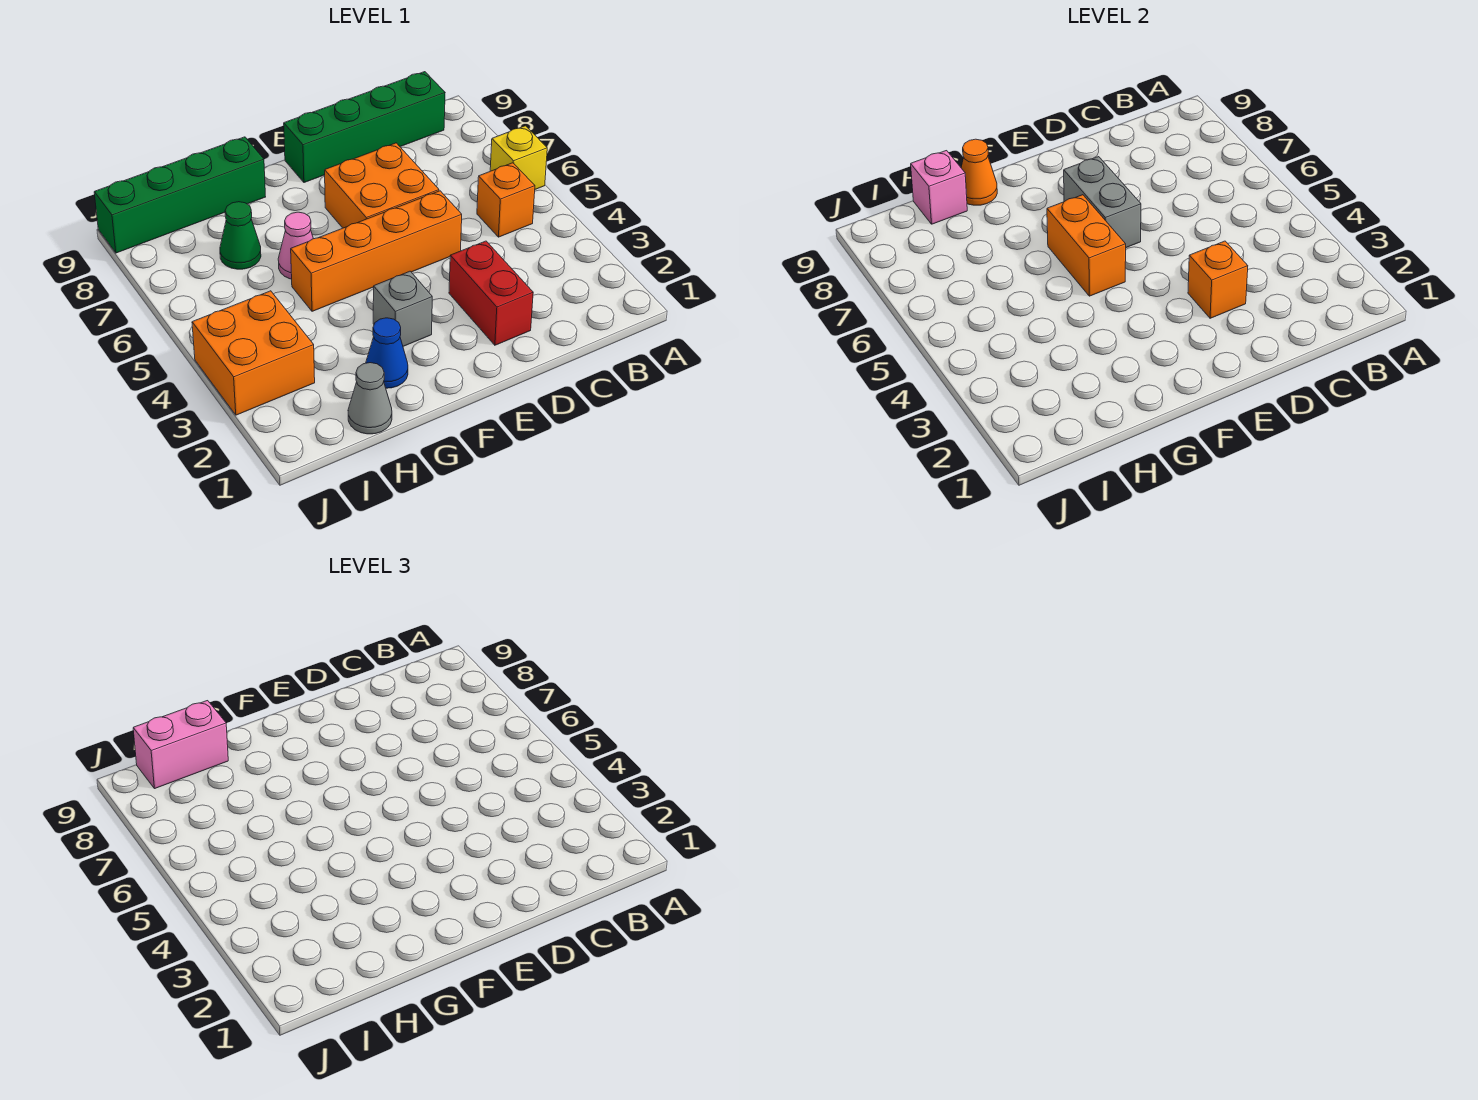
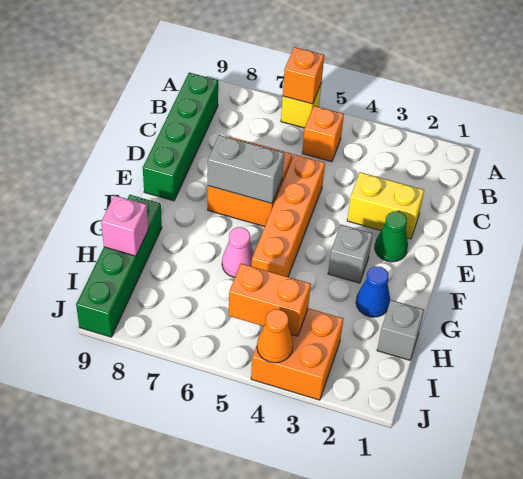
red brick D2:D3 level 1 -> yellow brick D2:D3 level 1
orange brick D3 level 2 -> orange brick A6 level 2
orange brick F5:F6 level 2 -> orange brick I4:I5 level 2
orange cone G9 level 2 -> orange cone J4 level 2
grey cone H1 level 1 -> grey brick H1 level 1
green cone H7 level 1 -> green cone E2 level 1
pink brick H9:I9 level 3 -> none

